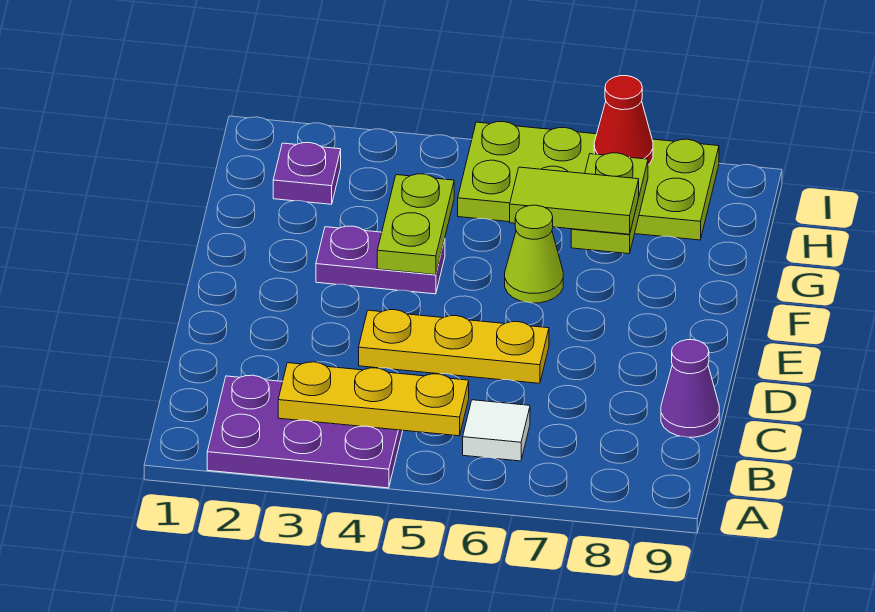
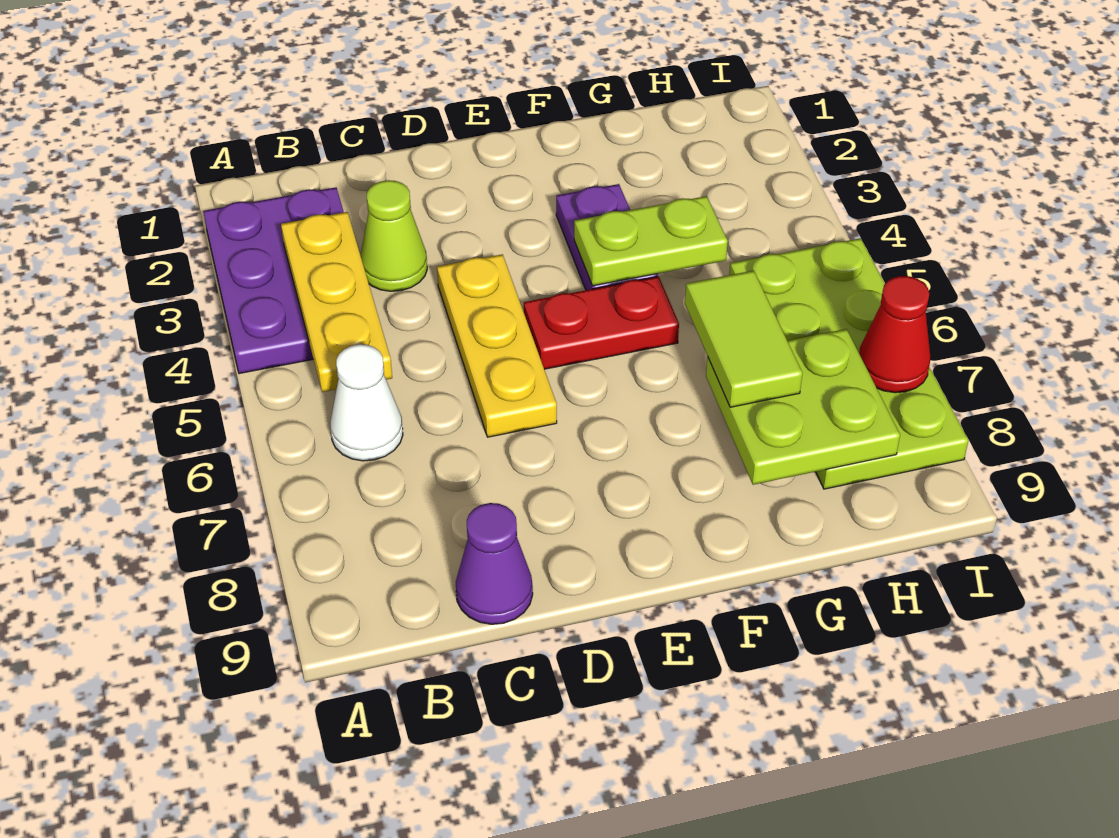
white tile B6 level 1 -> white cone B6 level 1
none -> red plate E5:F5 level 1
lime cone F6 level 1 -> lime cone C3 level 1
lime plate G7:H7 level 2 -> lime plate G7:H8 level 2
purple plate H2 level 1 -> none

